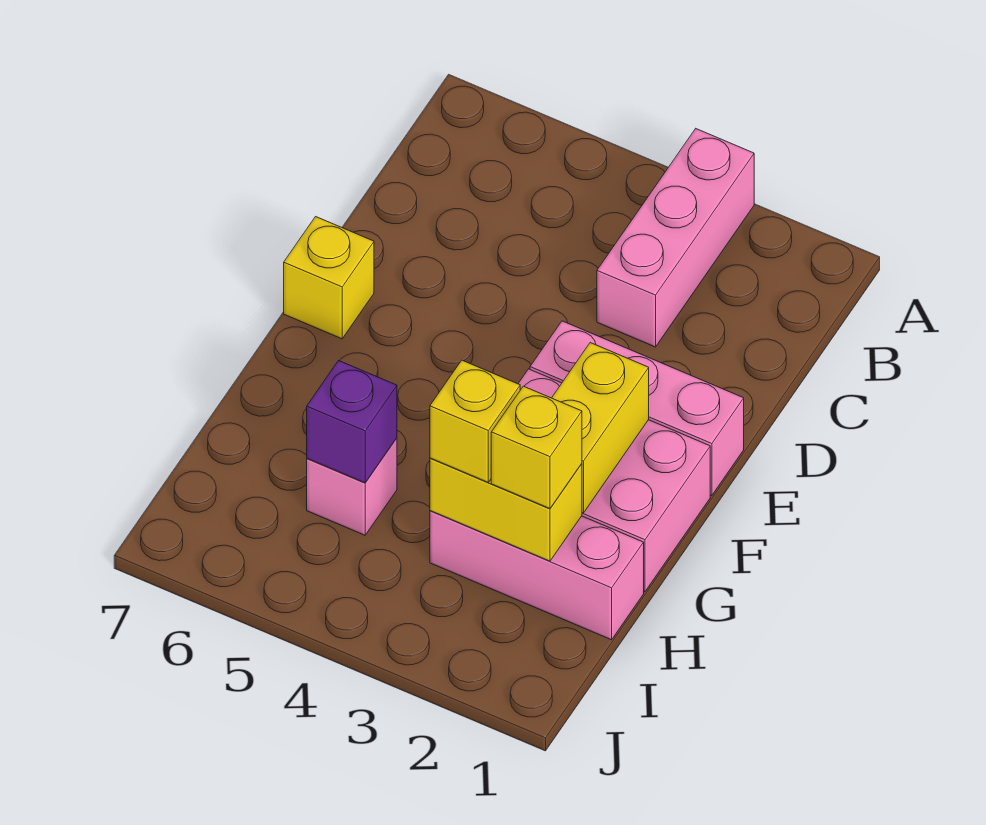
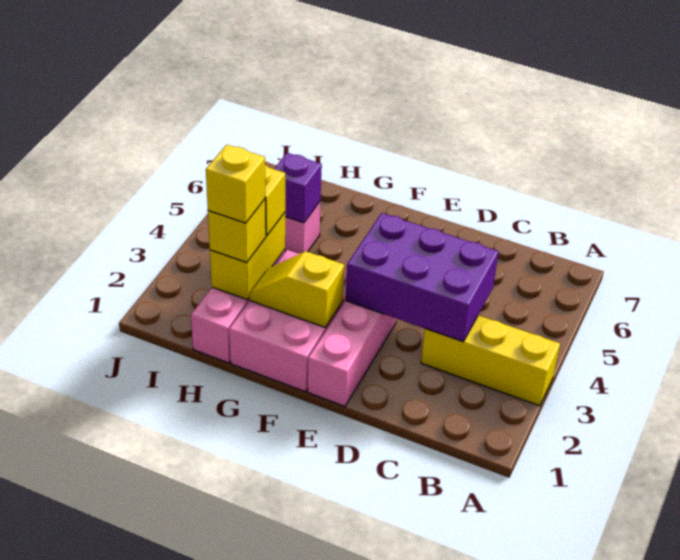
pink brick A3:C3 level 1 -> yellow brick A3:C3 level 1
none -> purple brick C3:E4 level 2
yellow brick E7 level 1 -> yellow brick H2 level 4
yellow brick F2:G2 level 2 -> yellow slope F2:G2 level 2 top F

